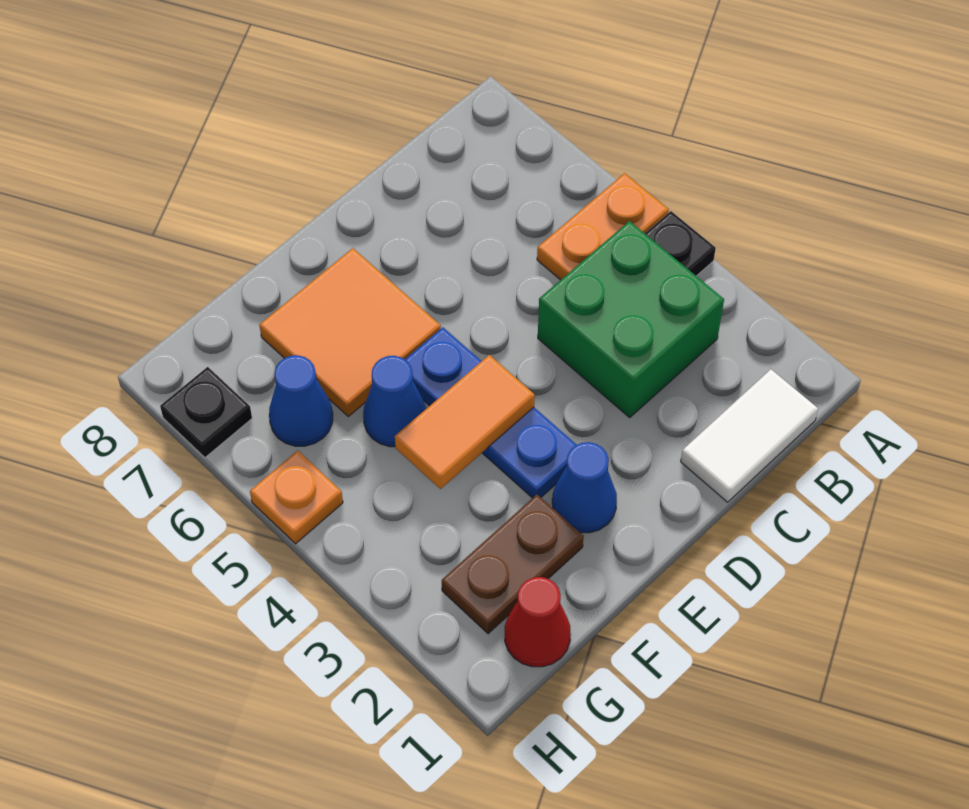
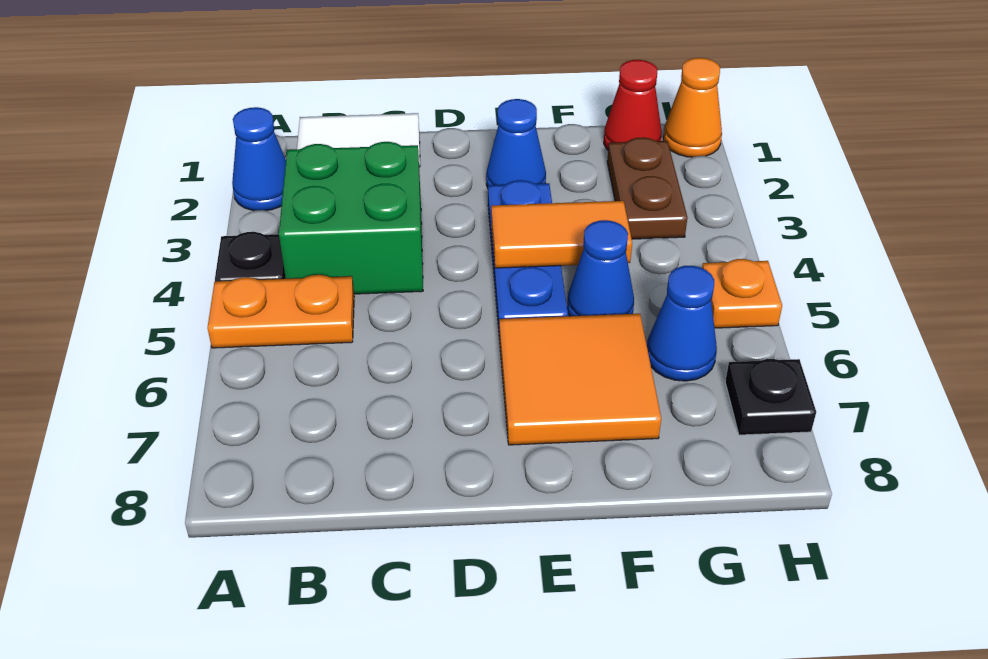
none -> blue cone A2 level 1
brown plate F2:G2 level 1 -> brown plate G2:G3 level 1
none -> orange cone H1 level 1

